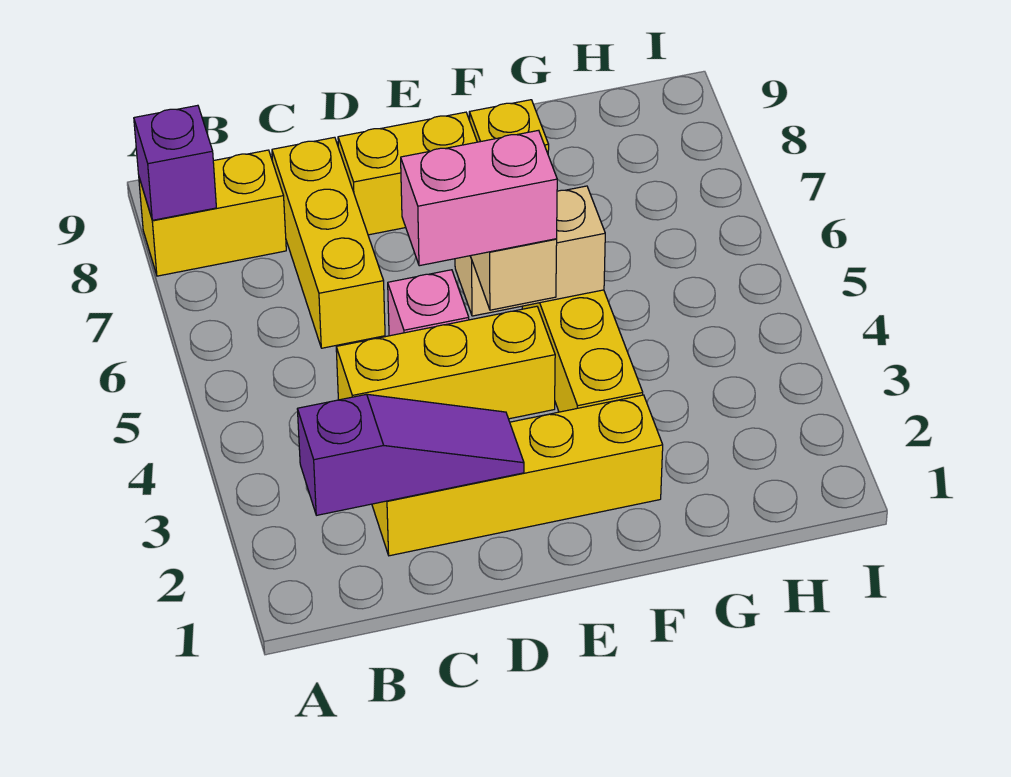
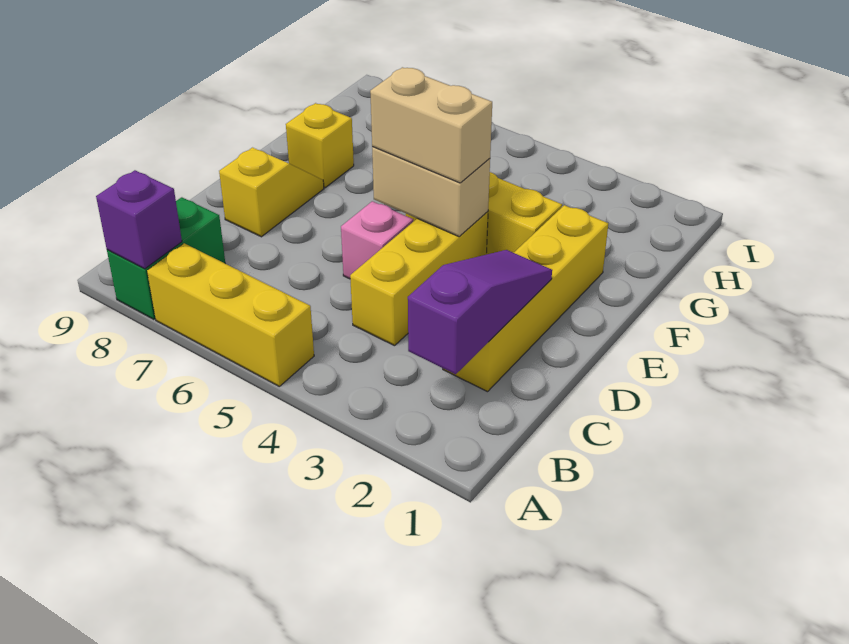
yellow brick A8:B8 level 1 -> green brick A8:B8 level 1
yellow brick C6:C8 level 1 -> yellow brick A5:A7 level 1
pink brick D4:E4 level 4 -> none
yellow brick D8:E8 level 1 -> yellow slope D8:E8 level 1 top D
tan brick E5:F5 level 2 -> tan brick E4:E5 level 2

